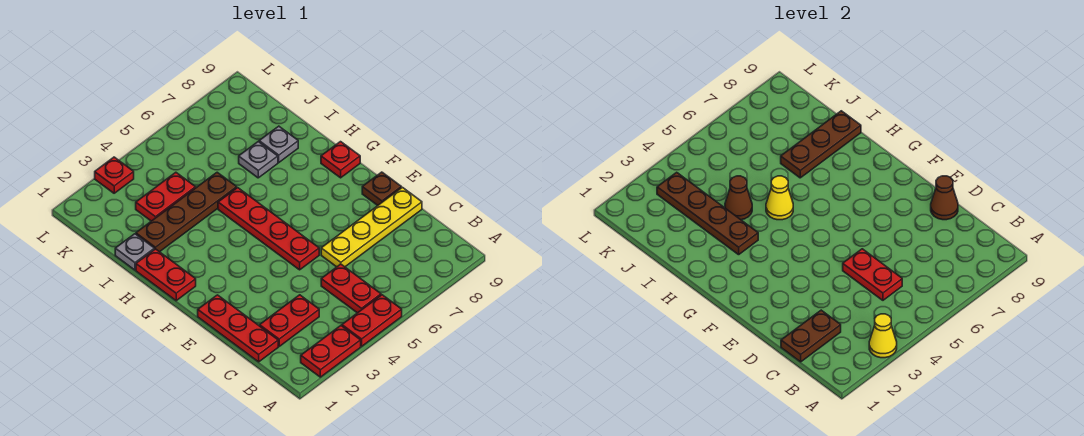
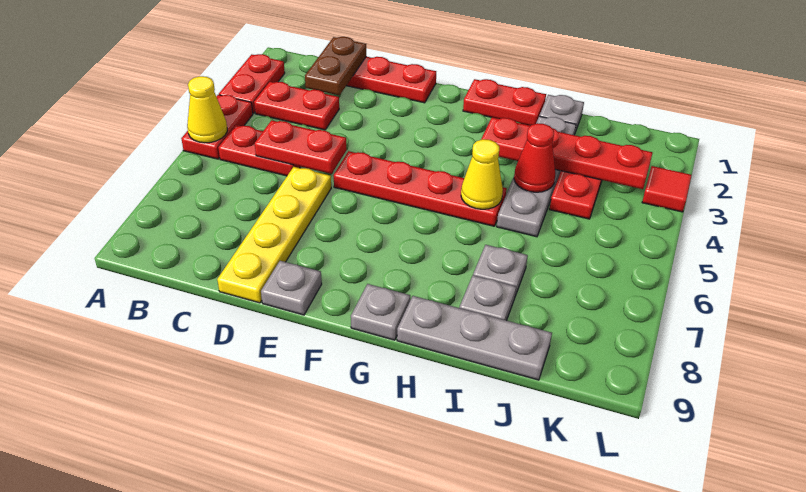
yellow cone A3 level 2 -> yellow cone A5 level 2
red plate C2:C3 level 1 -> red plate B3:C3 level 1
brown cone D9 level 2 -> none
brown plate E9 level 1 -> grey plate E9 level 1
red plate G9 level 1 -> grey plate G9 level 1
brown plate H3:K3 level 2 -> red plate H3:K3 level 2
none -> grey plate H9:J9 level 1
brown plate I2:I5 level 1 -> grey plate I2:I5 level 1
brown cone I4 level 2 -> red cone I4 level 2
brown plate I7:I9 level 2 -> none
red plate L3 level 1 -> red tile L3 level 1

